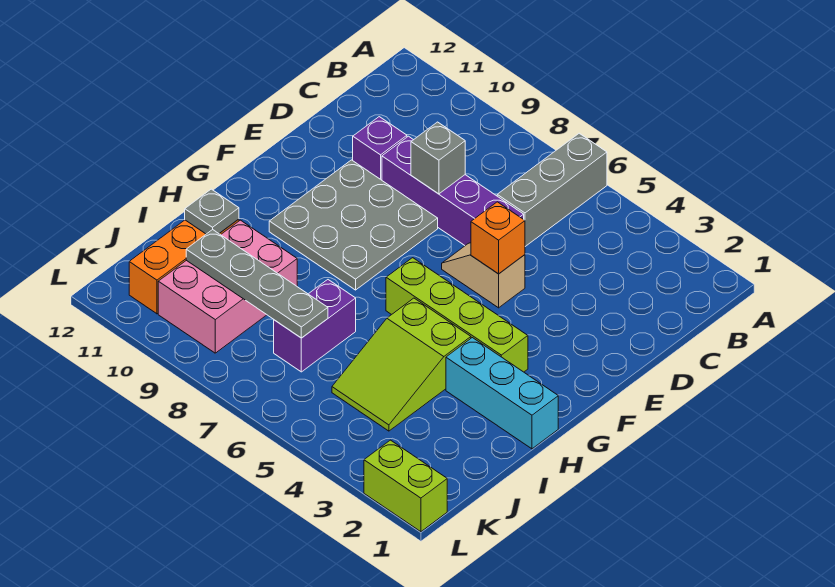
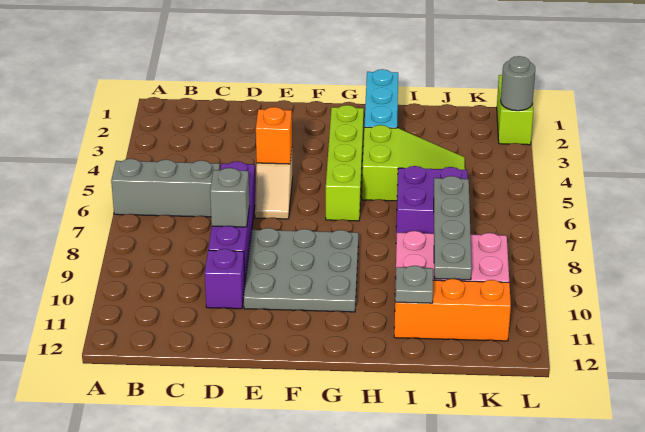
purple brick I7:J7 level 1 -> purple brick I6:J7 level 1
none -> grey round brick L2 level 2

